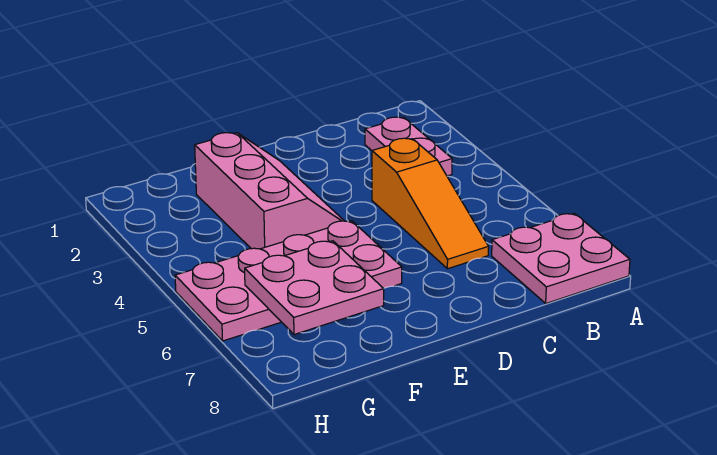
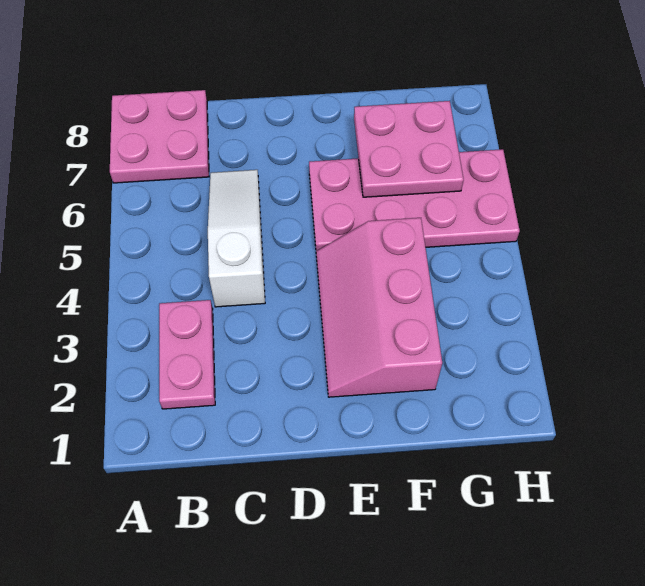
orange slope C4:C6 level 1 top 4 -> white slope C4:C6 level 1 top 4

